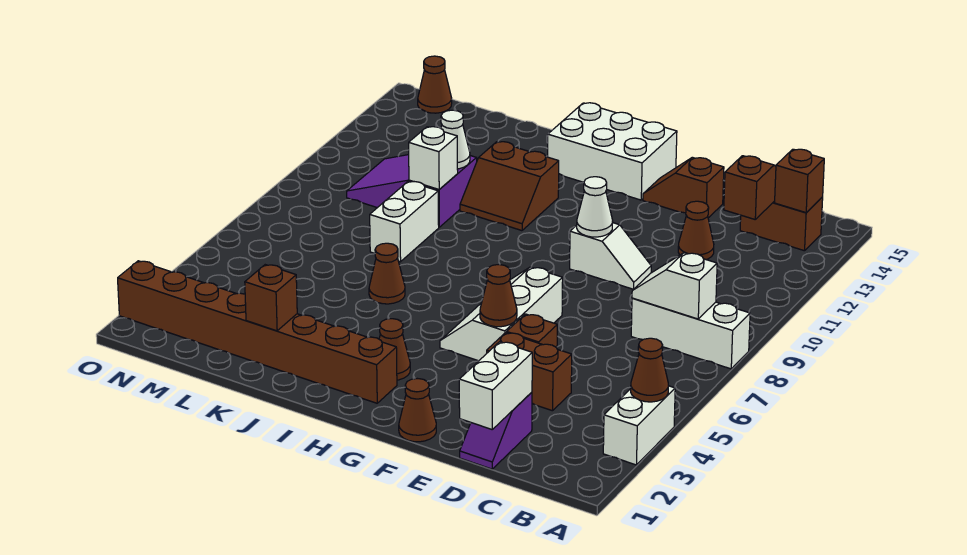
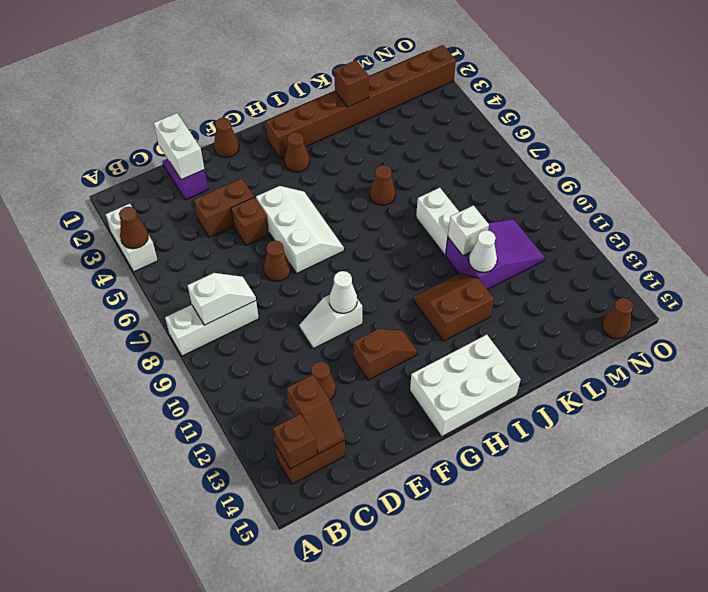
brown slope E14:F14 level 1 top E -> brown slope F12:G12 level 1 top F
brown cone F5 level 2 -> brown cone E7 level 1

